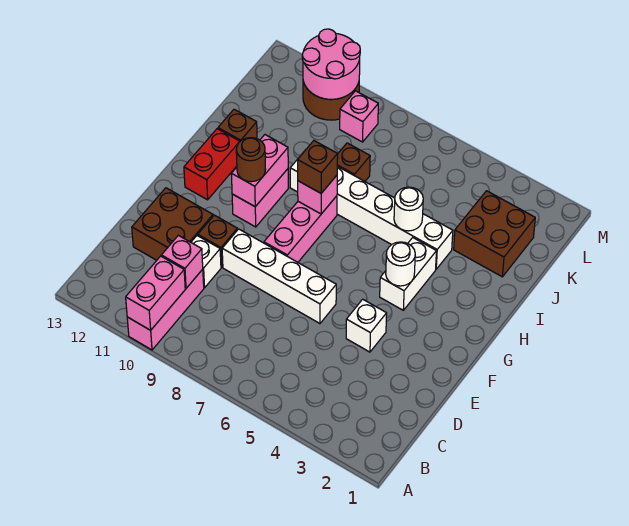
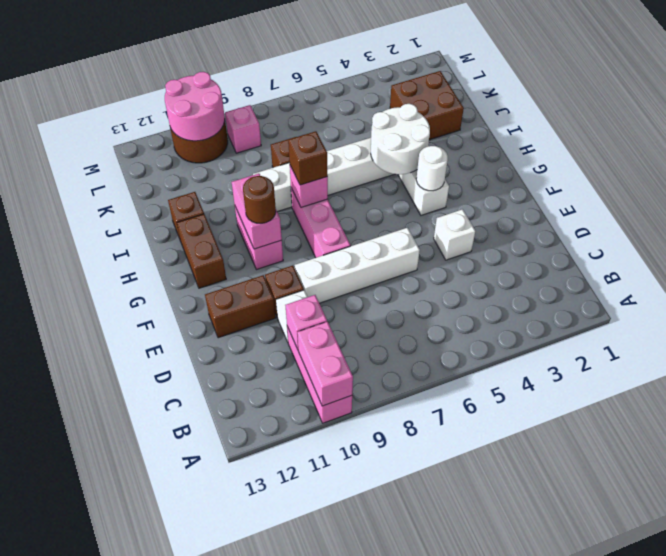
brown brick D11:E12 level 1 -> brown brick E11:E12 level 1
red brick G12:H12 level 1 -> brown brick G12:H12 level 1
white round brick I5 level 2 -> white round brick H4:I5 level 2

